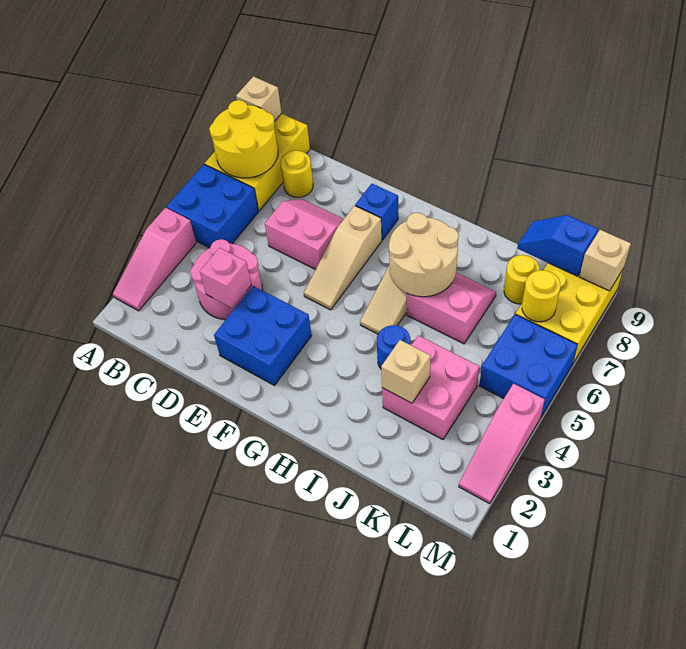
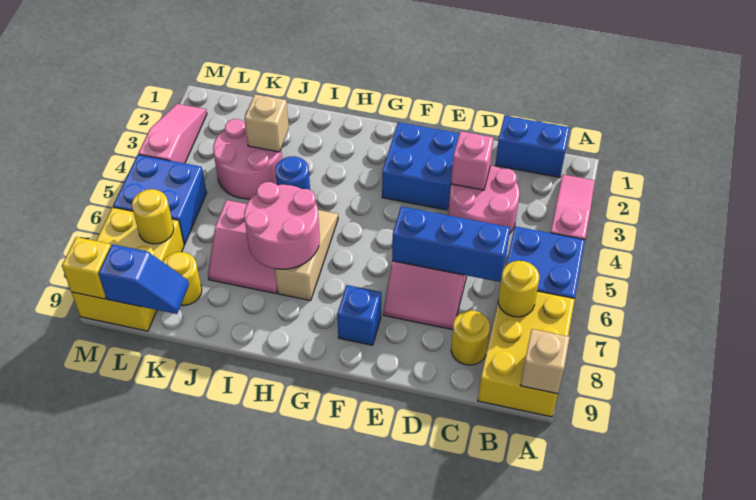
yellow round brick A7:B8 level 2 -> yellow round brick B7 level 2
none -> blue brick B1:C1 level 1
none -> blue brick C6:E6 level 2
tan slope F5:F7 level 1 top 7 -> none
tan round brick H6:I7 level 2 -> pink round brick H6:I7 level 2
pink brick J3:K4 level 1 -> pink round brick J3:K4 level 1
tan brick M9 level 2 -> yellow brick M9 level 2

